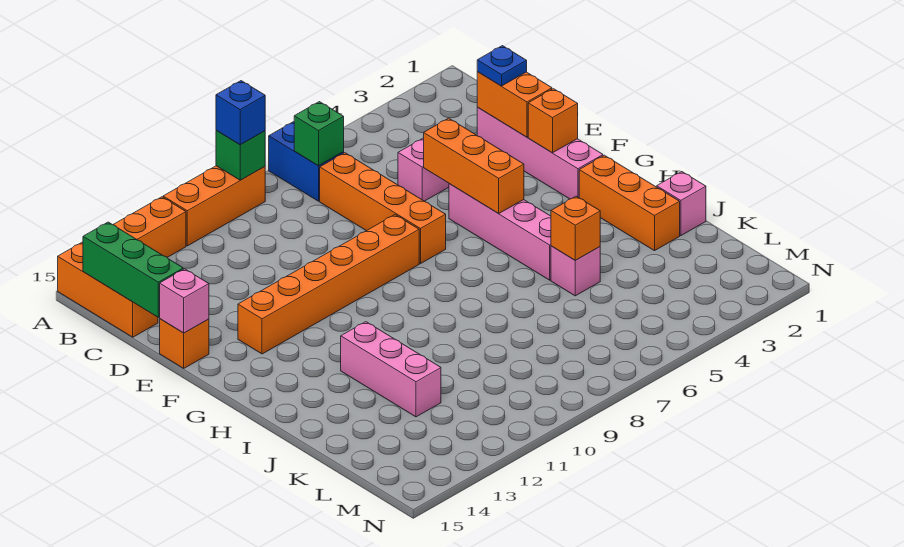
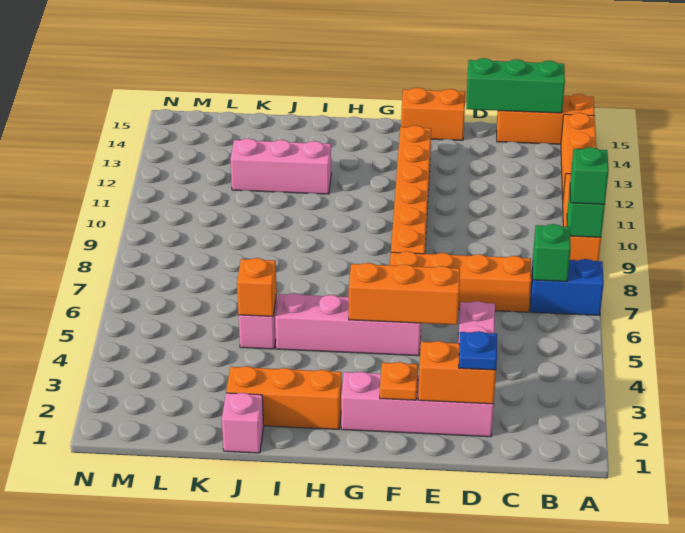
blue brick A9 level 3 -> green brick A9 level 3
orange brick E15 level 1 -> orange brick E15:F15 level 1
pink brick E15 level 2 -> none
orange brick F2 level 2 -> orange plate F2 level 2

